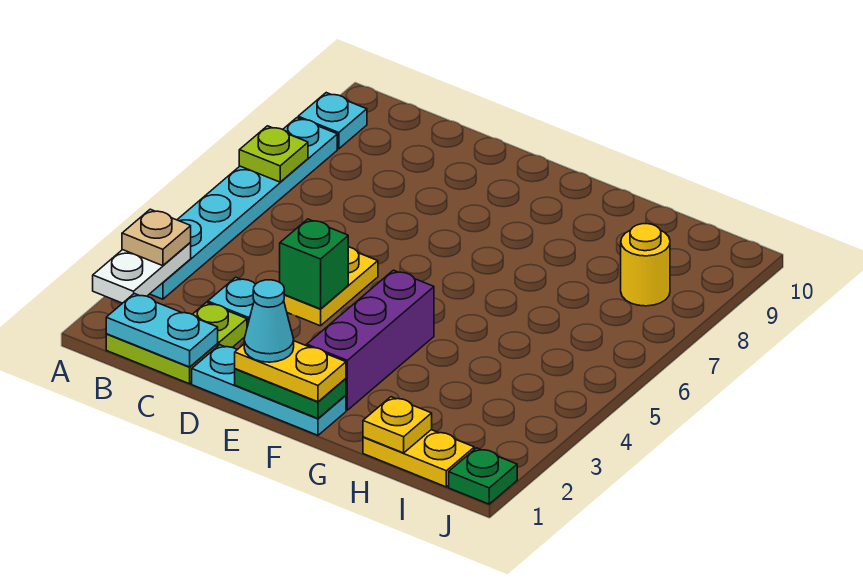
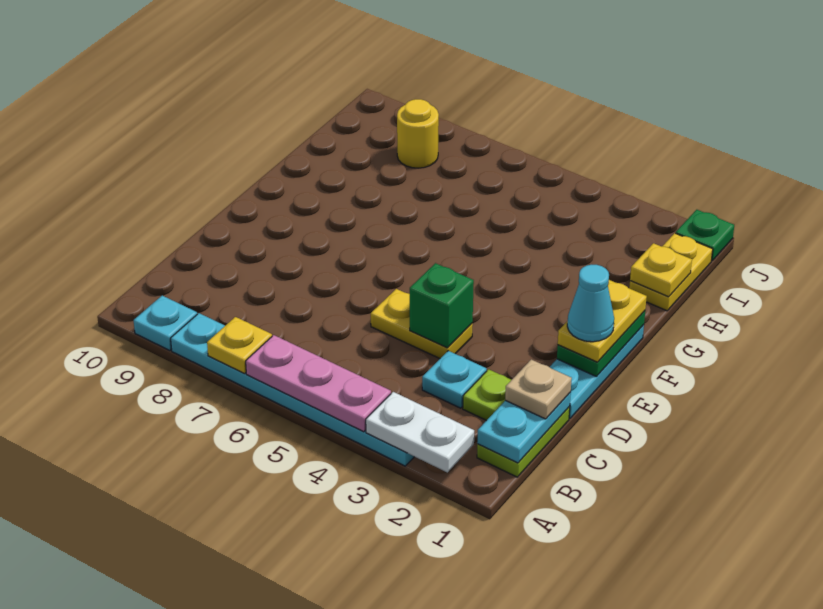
tan plate A3 level 3 -> tan plate C1 level 3
none -> pink plate A4:A6 level 2
lime plate A7 level 2 -> yellow plate A7 level 2
purple brick F2:F4 level 1 -> none

